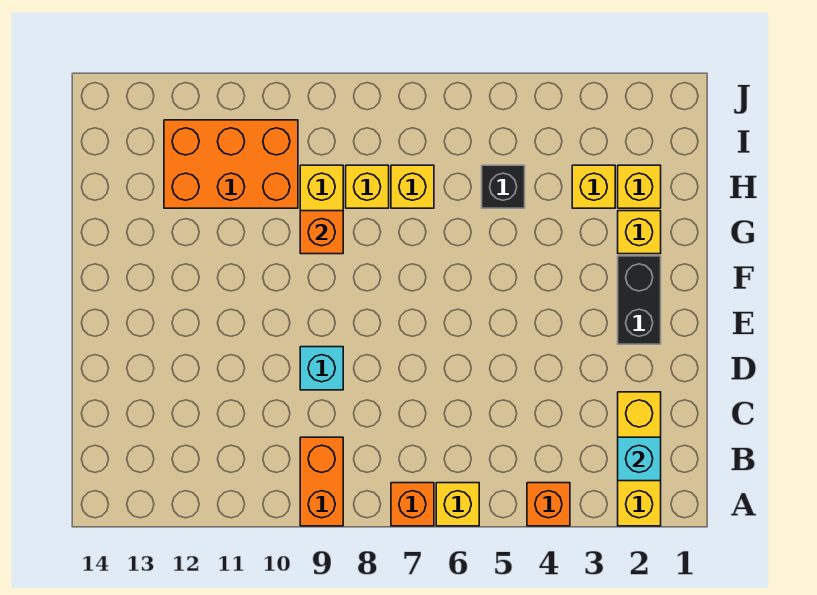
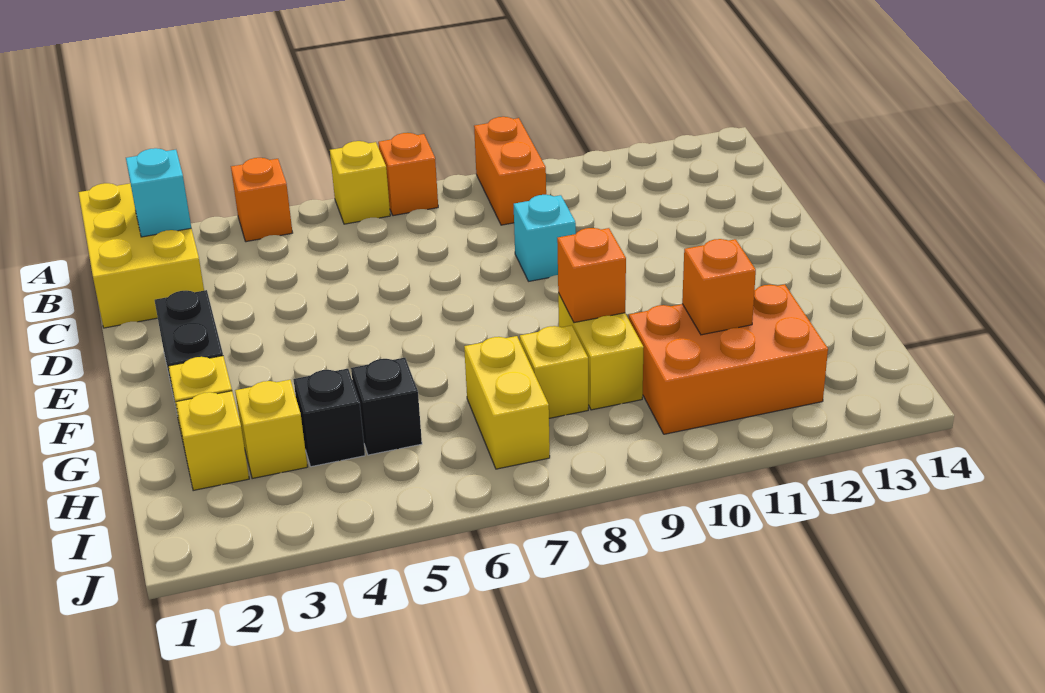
yellow brick A2:C2 level 1 -> yellow brick A1:C2 level 1
none -> black brick H4 level 1
yellow brick H7 level 1 -> yellow brick H7:I7 level 1
none -> orange brick H11 level 2

